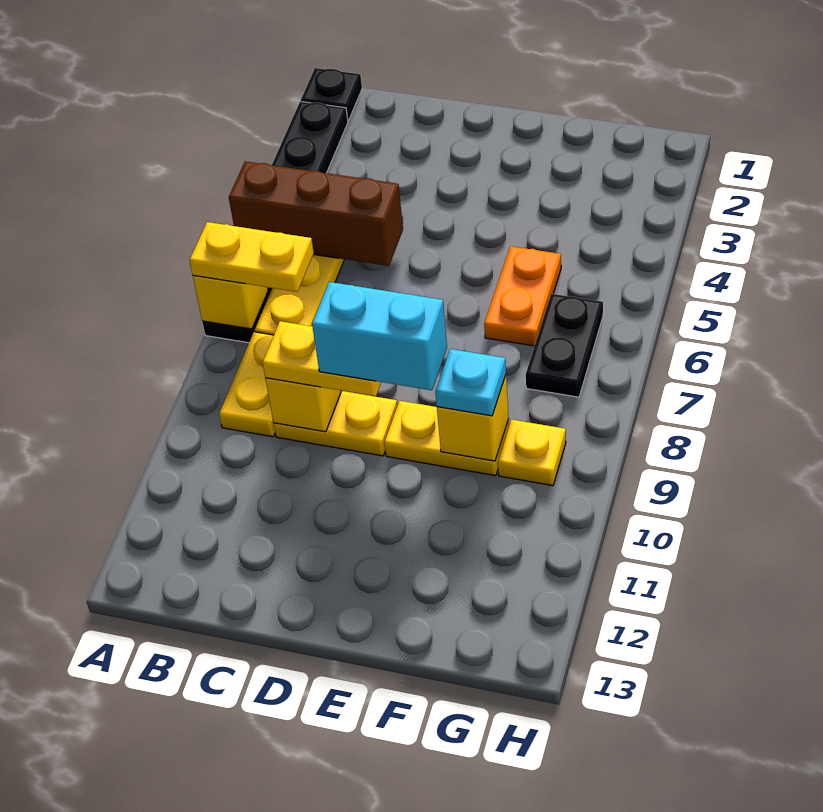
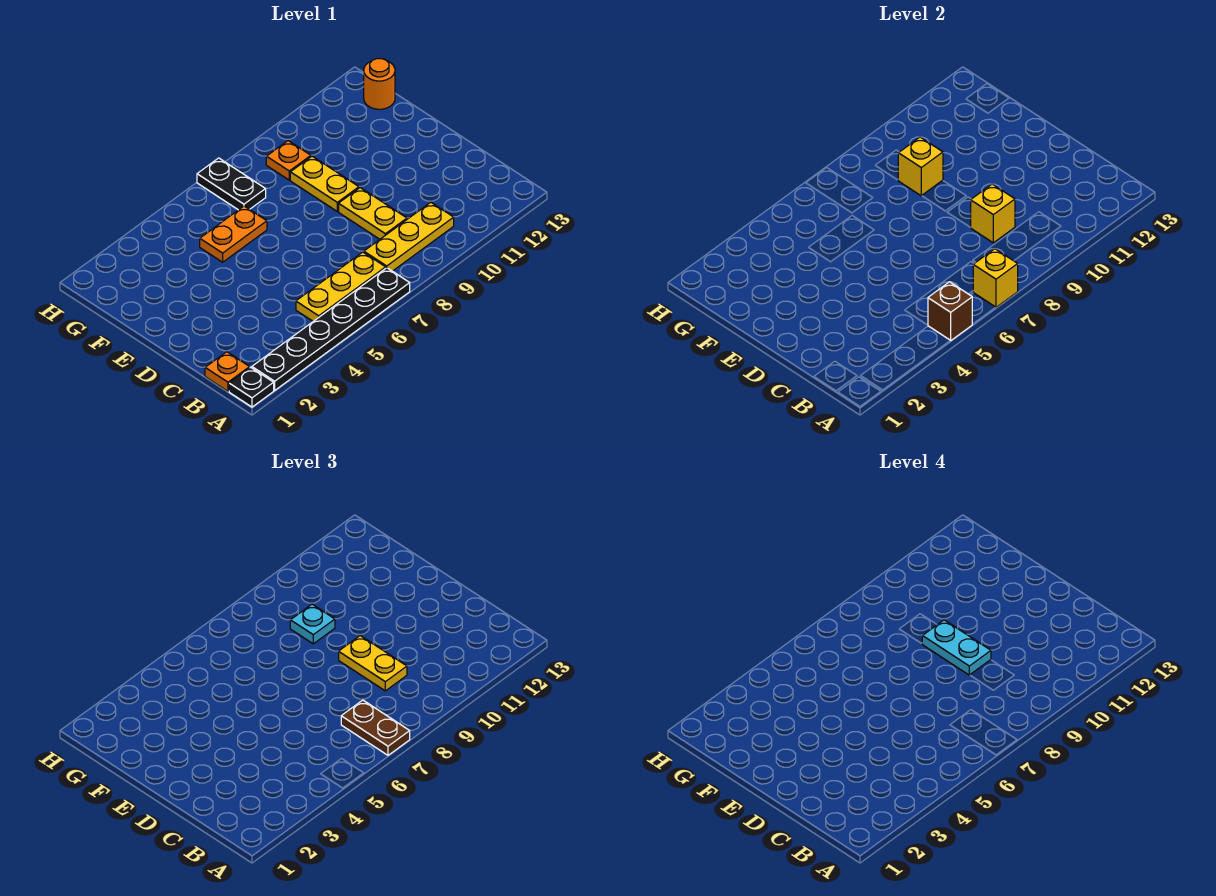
brown brick A5:C5 level 2 -> brown brick A5 level 2
yellow plate A7:B7 level 3 -> brown plate A7:B7 level 3
none -> orange plate B1 level 1
yellow plate B8:B9 level 1 -> yellow plate B8:B10 level 1
cyan brick D9:E9 level 4 -> cyan plate D9:E9 level 4
black plate G6:G7 level 1 -> black plate G7:H7 level 1
yellow plate G9 level 1 -> orange plate G9 level 1
none -> orange round brick G13 level 1

